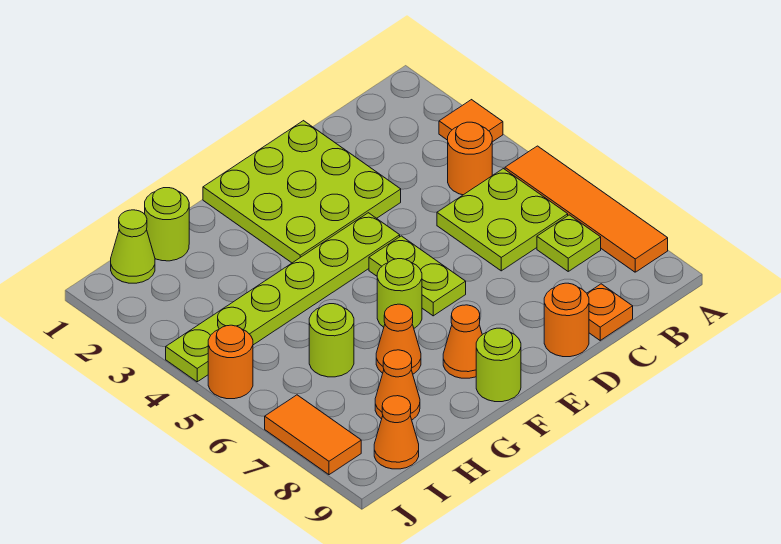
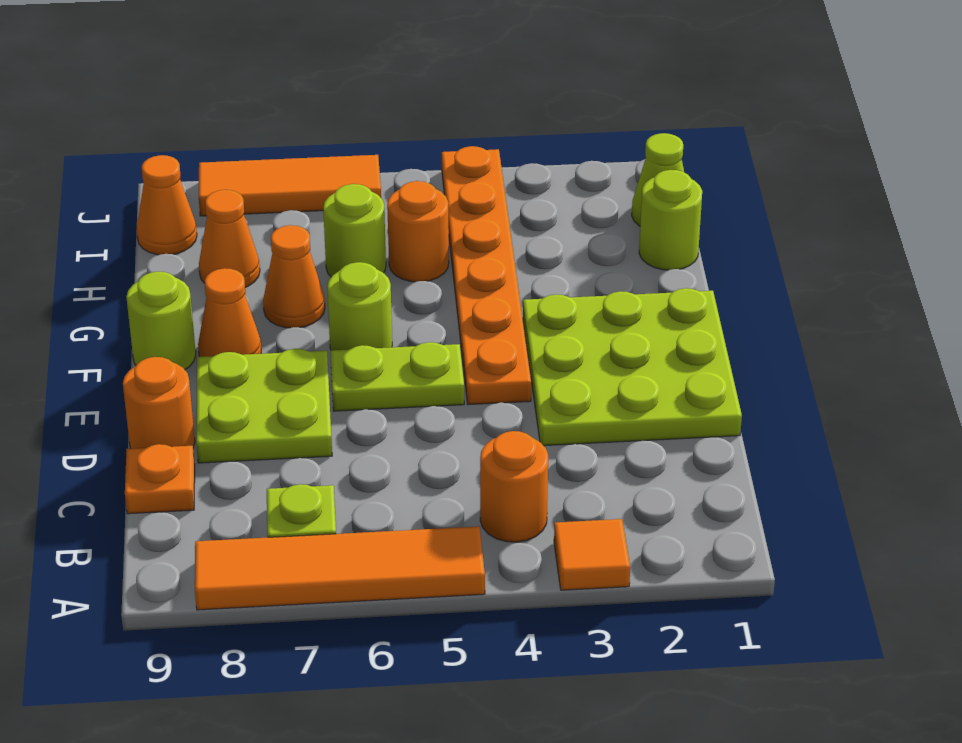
lime plate B5:C6 level 1 -> lime plate D7:E8 level 1
lime plate E4:J4 level 1 -> orange plate E4:J4 level 1
orange round brick J5 level 1 -> orange round brick H5 level 1
orange tile J7:J8 level 1 -> orange tile J6:J8 level 1

